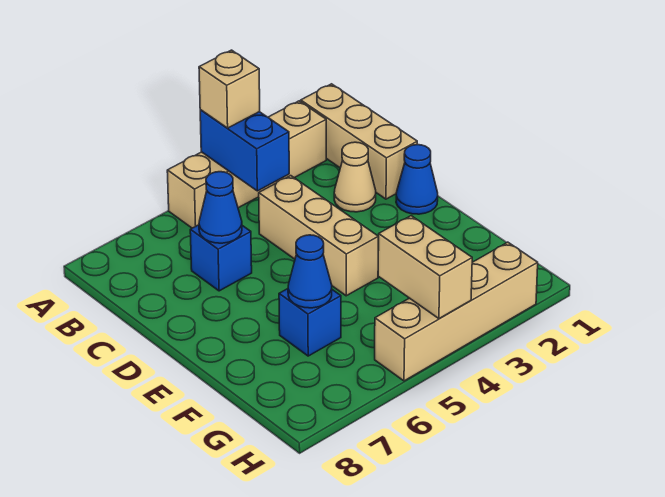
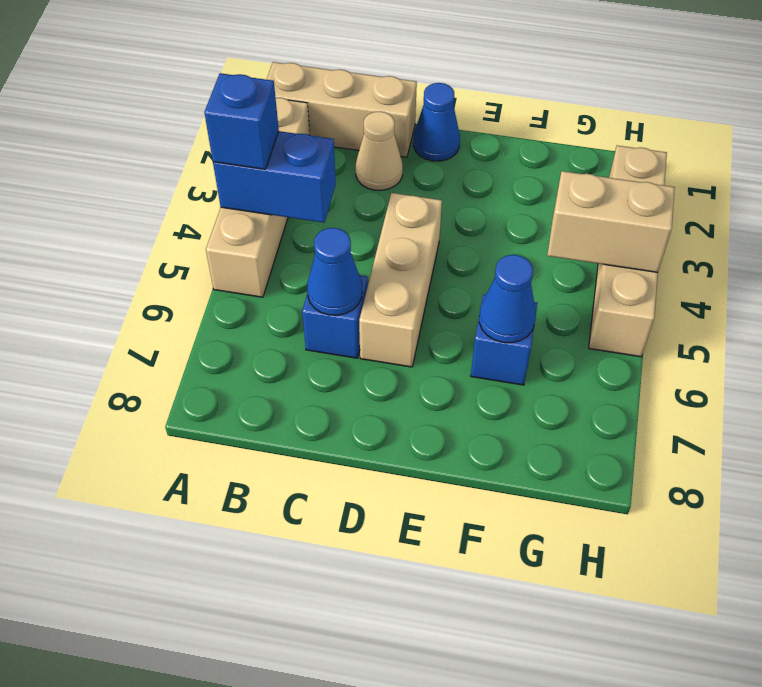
tan brick A4 level 3 -> blue brick A4 level 3
tan brick C4:E4 level 1 -> tan brick D4:D6 level 1

